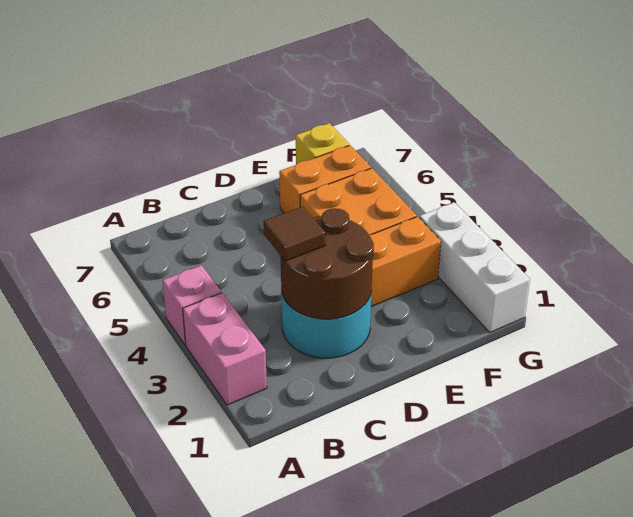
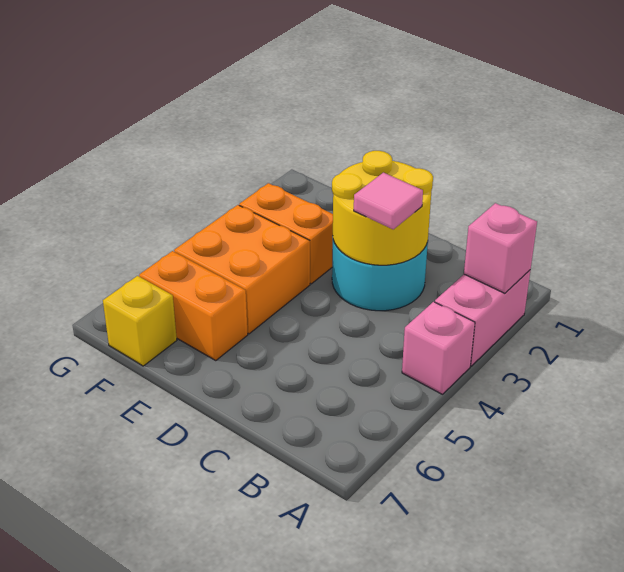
none -> pink brick A2 level 2
brown round brick C2:D3 level 2 -> yellow round brick C2:D3 level 2
brown tile C3 level 3 -> pink tile C3 level 3
white brick G1:G3 level 1 -> none

